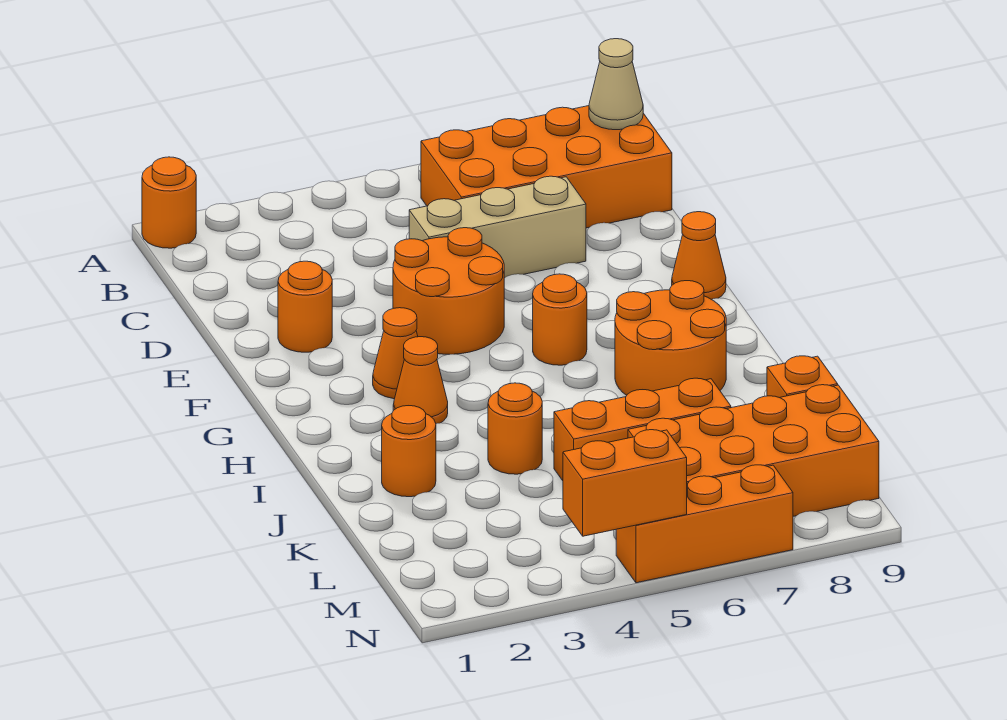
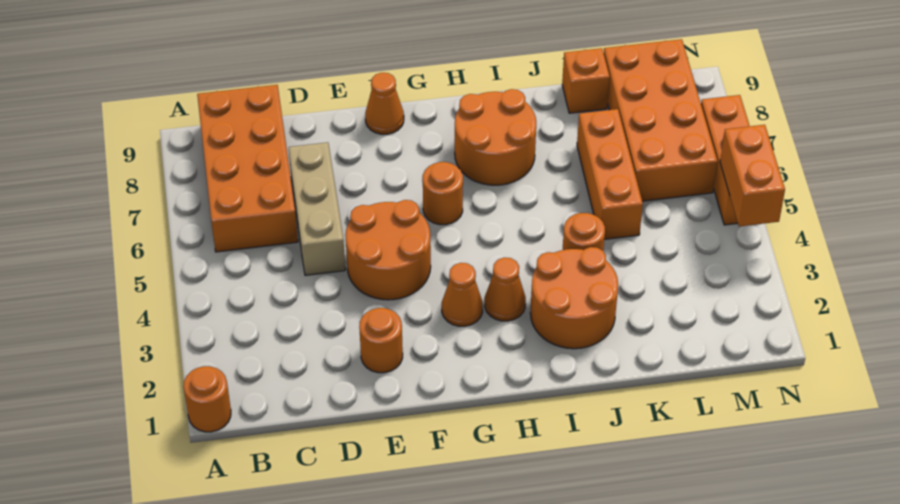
tan cone B9 level 2 -> none
orange round brick J2 level 1 -> orange round brick I2:J3 level 1

